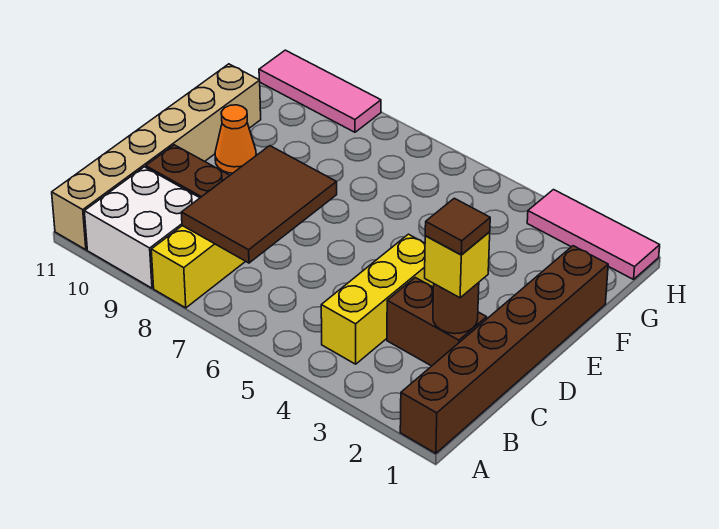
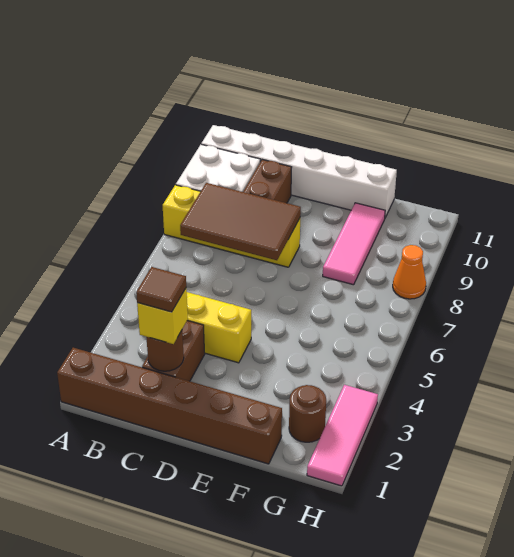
tan brick A11:F11 level 1 -> white brick A11:F11 level 1
orange cone E10 level 1 -> orange cone H8 level 1
none -> brown round brick G2 level 1
pink tile H9:H11 level 1 -> pink tile F8:F10 level 1

